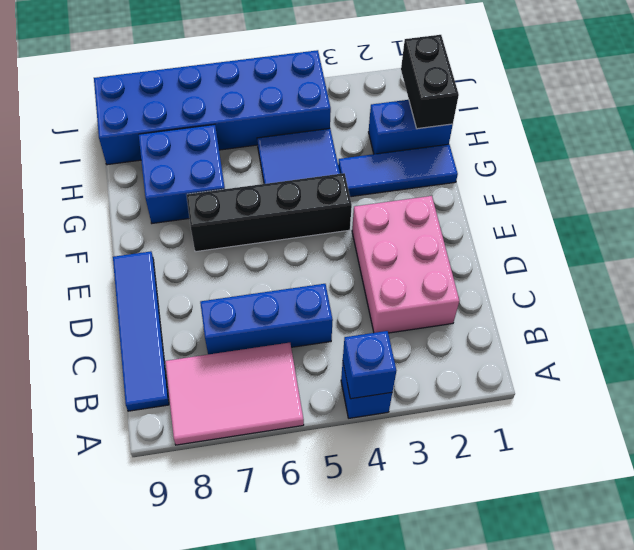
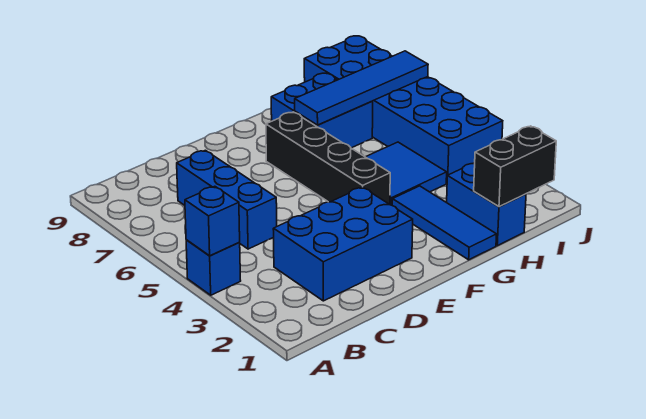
pink tile A6:B8 level 1 -> none
blue tile B9:E9 level 1 -> blue tile G7:J7 level 2
pink brick C2:E3 level 1 -> blue brick C2:E3 level 1

